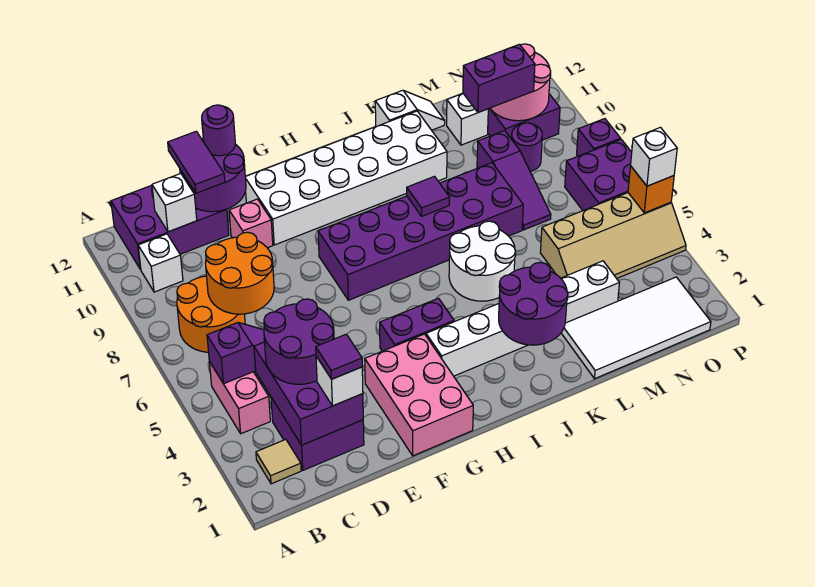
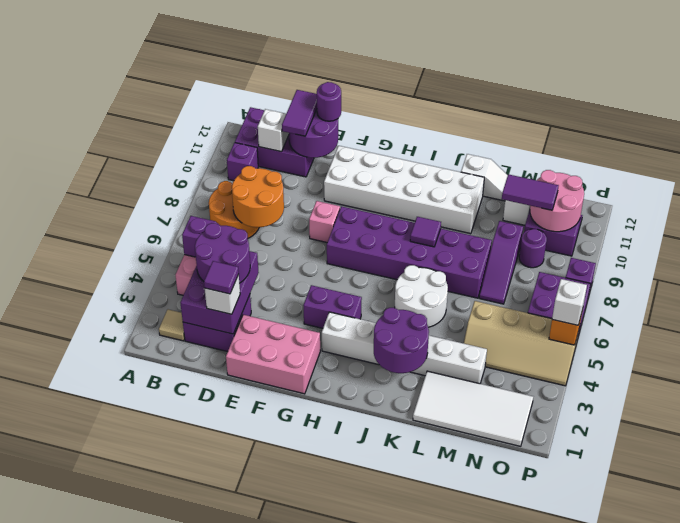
white brick B10 level 1 -> purple brick B10 level 1
pink brick E10 level 1 -> pink brick F8 level 1
pink brick F1:G3 level 1 -> pink brick E1:G2 level 1
purple brick M10:N10 level 3 -> purple tile M10:N10 level 3

